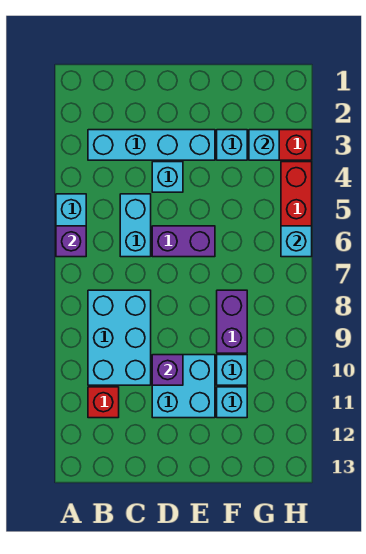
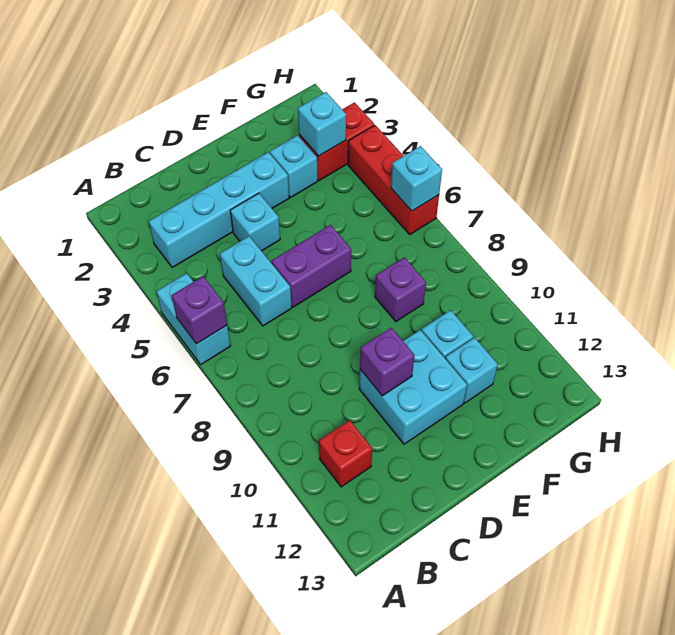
cyan brick B8:C10 level 1 -> none
purple brick F8:F9 level 1 -> purple brick F8 level 1

